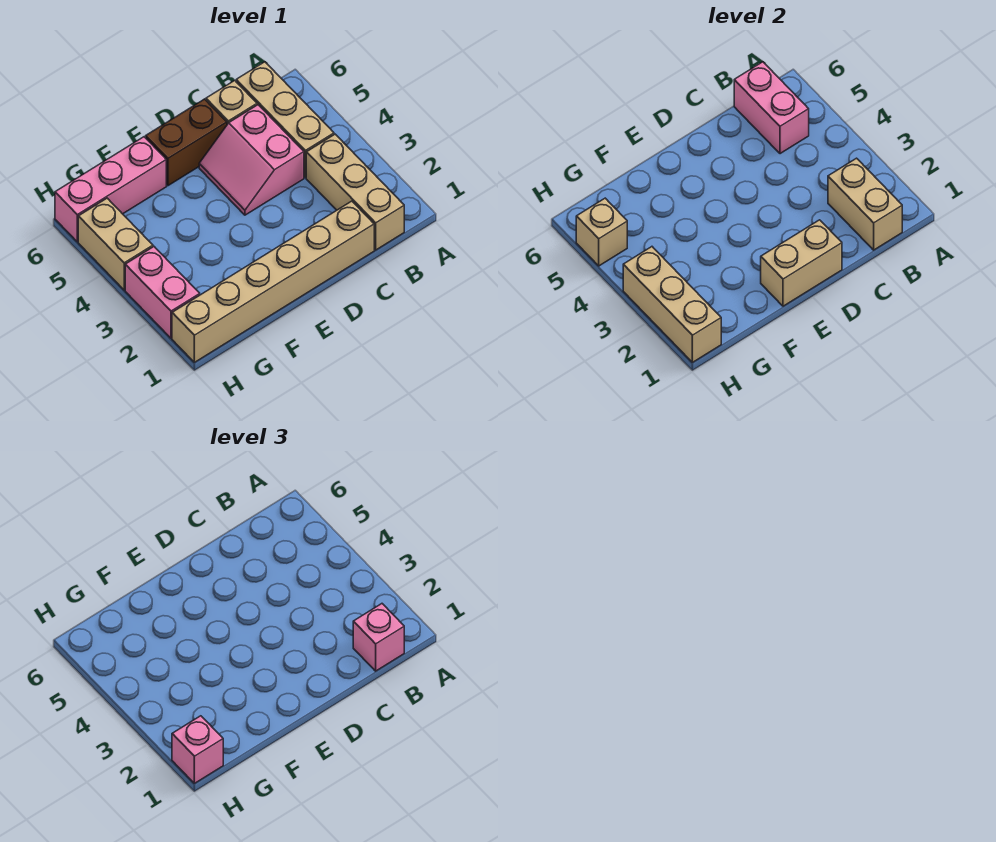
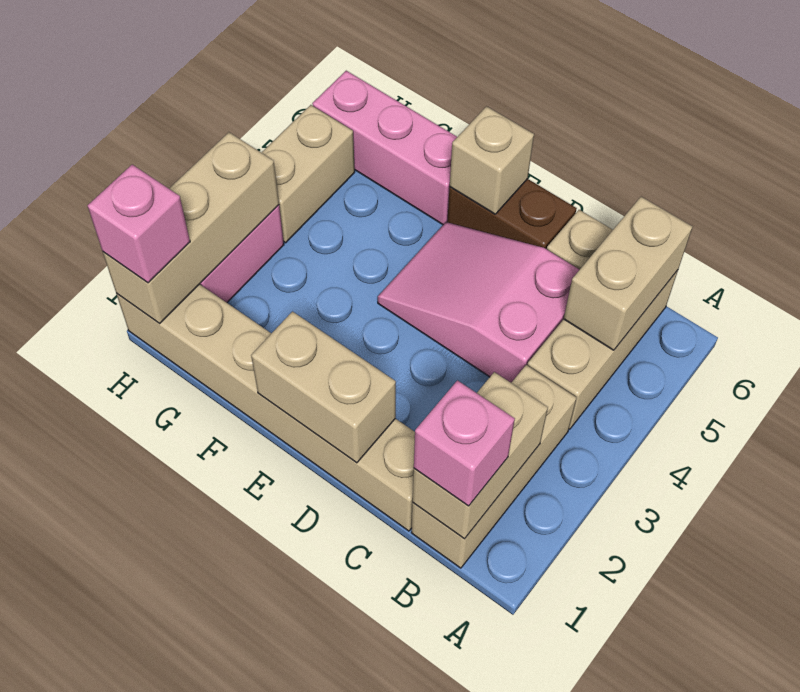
pink brick B5:B6 level 2 -> tan brick B5:B6 level 2
pink slope C4:D5 level 1 top C -> pink slope C4:E5 level 1 top C
tan brick H5 level 2 -> tan brick E6 level 2

